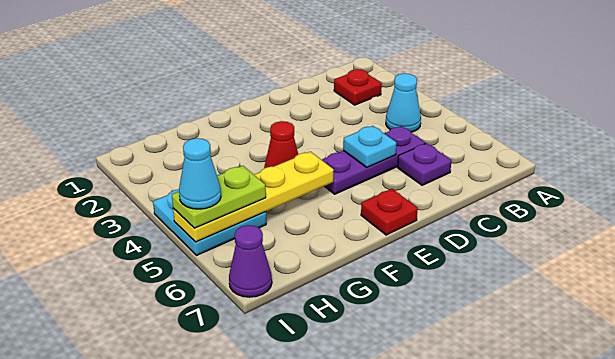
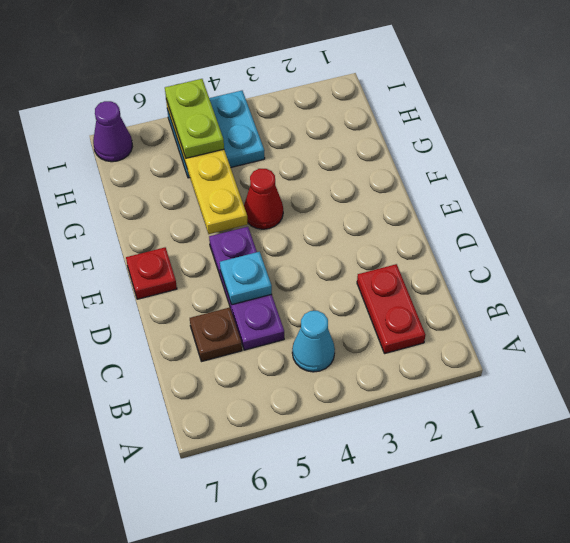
red plate B2 level 1 -> red plate B2:C2 level 1
purple plate C6 level 1 -> brown plate C6 level 1
cyan cone I5 level 4 -> none

